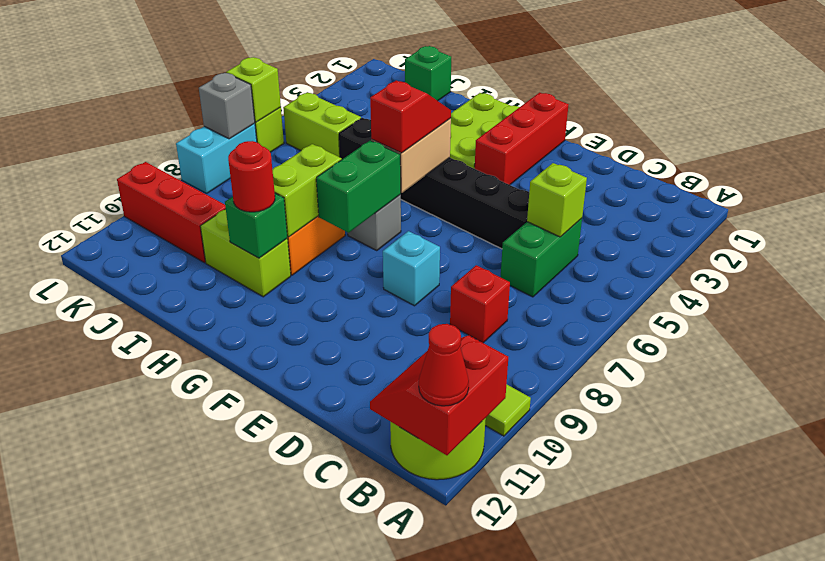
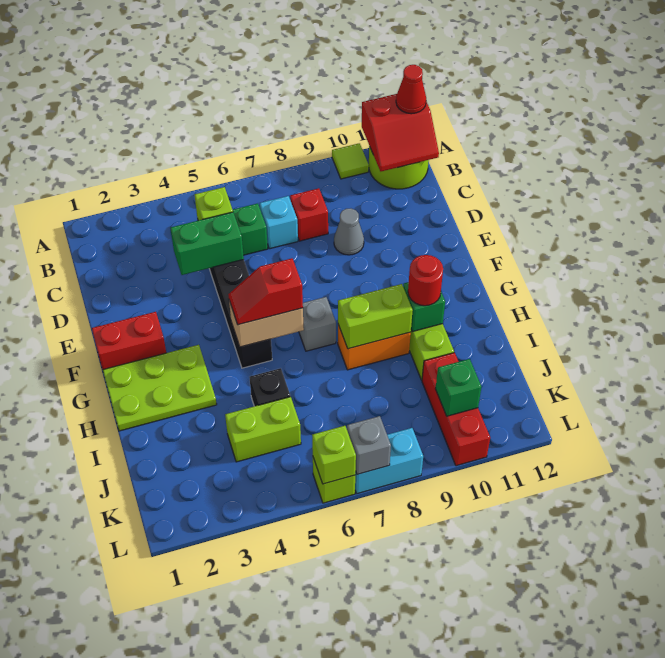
none -> grey cone D9 level 1
cyan brick E8 level 1 -> cyan brick C7 level 1
red brick F1:F3 level 1 -> red brick F1:F2 level 1
green brick G7:G8 level 2 -> green brick D4:D5 level 2
green brick J1 level 1 -> green brick K10 level 2
lime brick J5:K5 level 1 -> lime brick J4:J5 level 1

